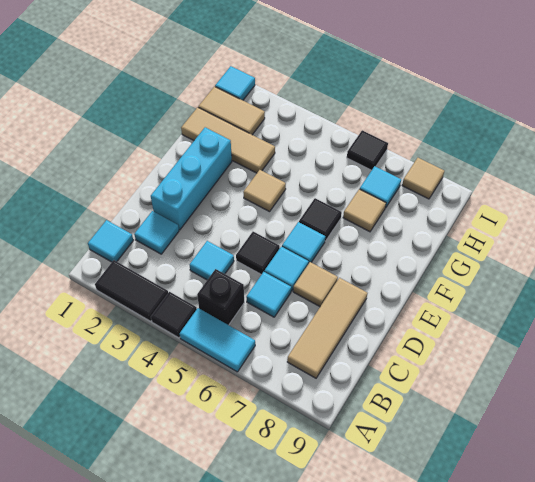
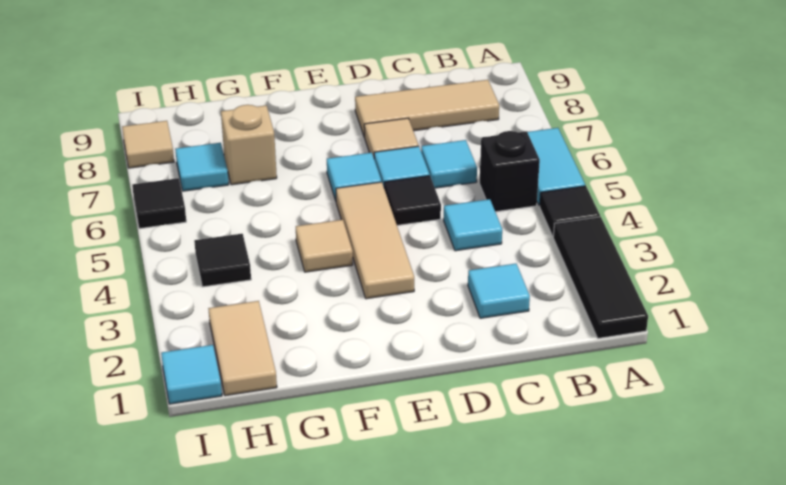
black tile A2:A3 level 1 -> black tile A1:A3 level 1
cyan tile B1 level 1 -> none
cyan brick D2:F2 level 1 -> none
black tile F6 level 1 -> black tile H4 level 1
tan tile G1:G3 level 1 -> tan tile E3:E5 level 1
tan tile G7 level 1 -> tan brick G7 level 1

